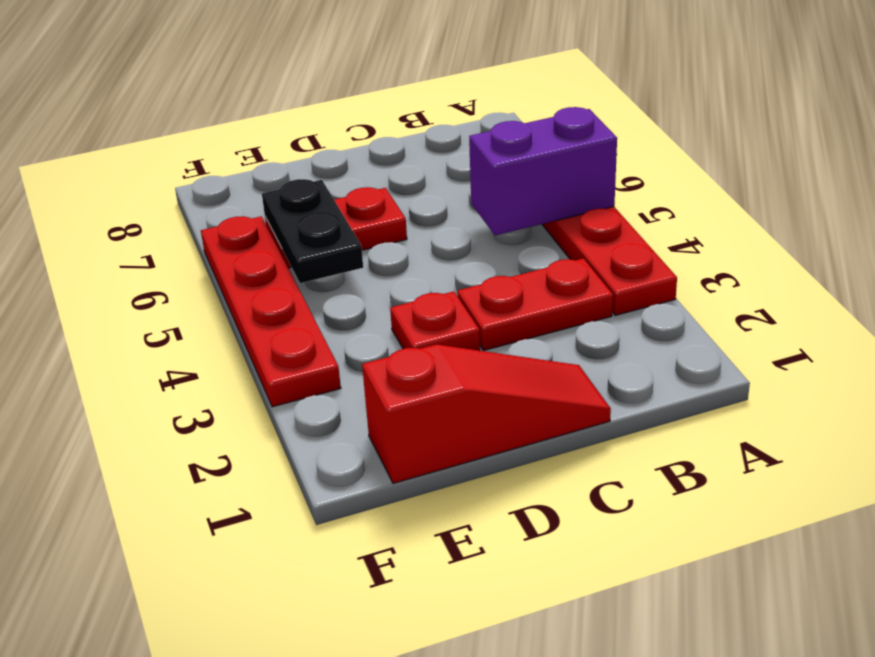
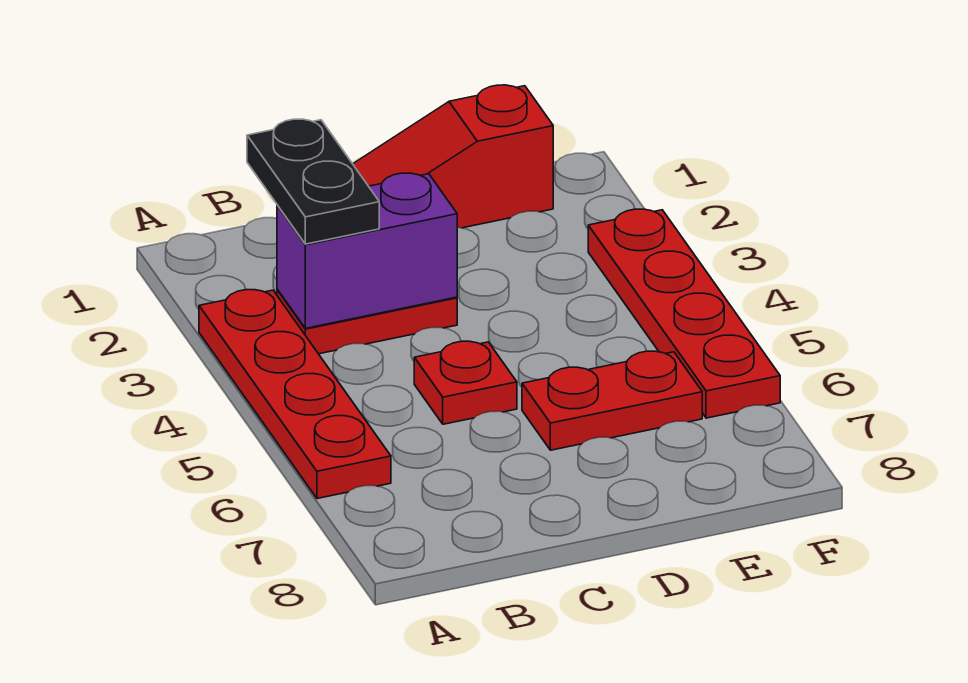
purple brick A5:B5 level 2 -> purple brick B3:C3 level 2
red plate D3 level 1 -> red plate C5 level 1
black plate E5:E6 level 2 -> black plate B2:B3 level 3

